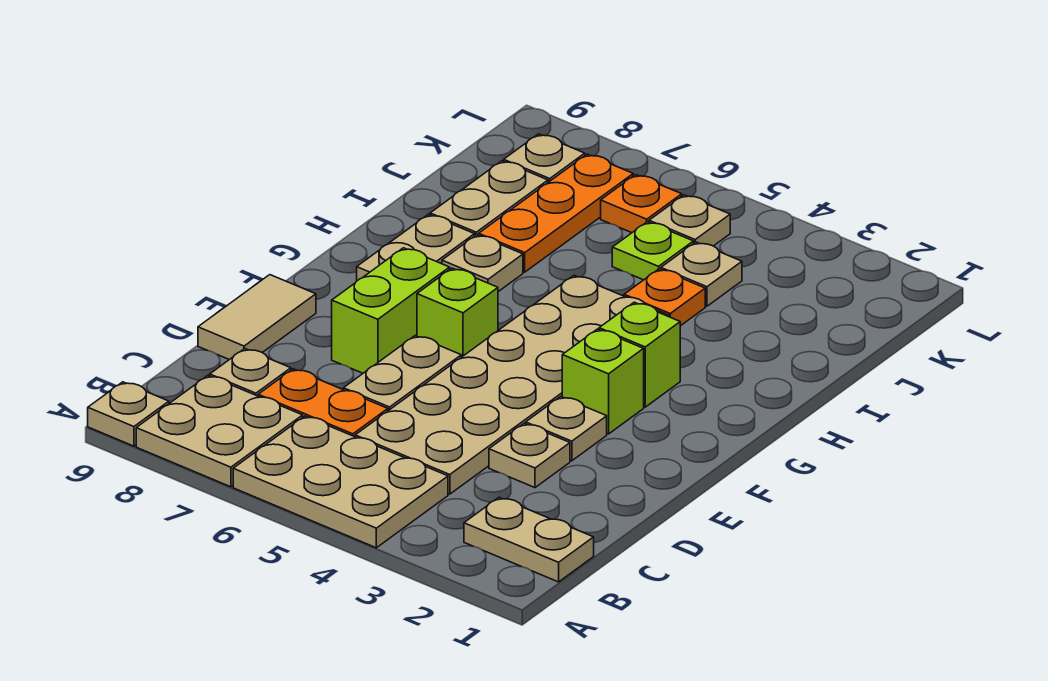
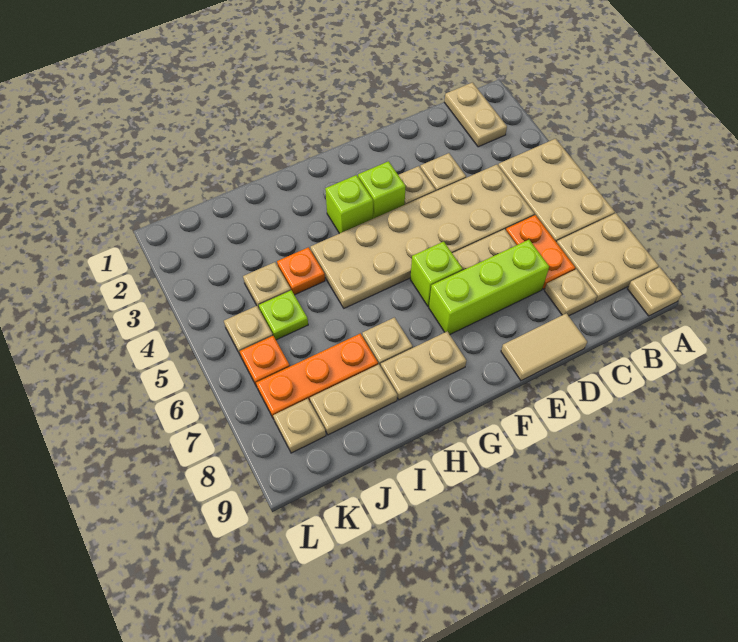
lime brick E7:F7 level 1 -> lime brick D7:F7 level 1

